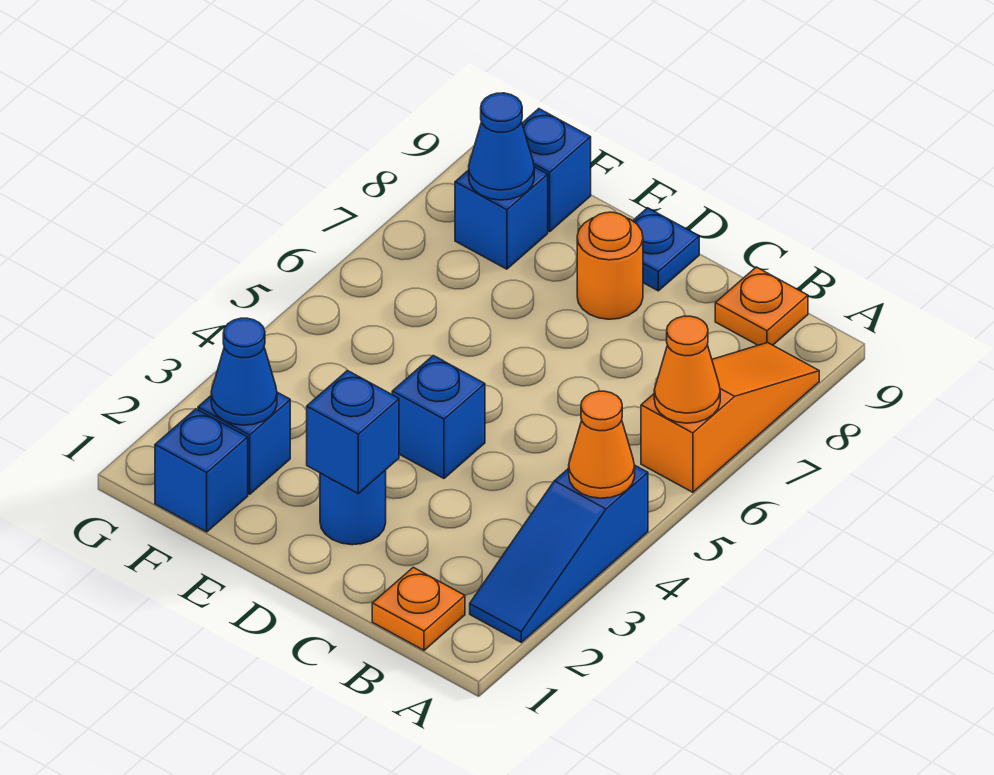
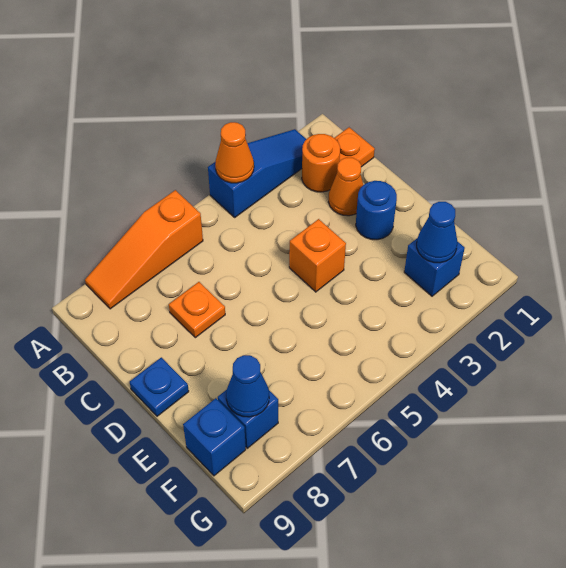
orange cone A6 level 2 -> orange cone C2 level 1
orange plate B9 level 1 -> orange plate C7 level 1
blue brick D2 level 2 -> none
blue brick D4 level 1 -> orange brick D4 level 1
orange round brick D8 level 1 -> orange round brick B2 level 1
blue brick F1 level 1 -> none

